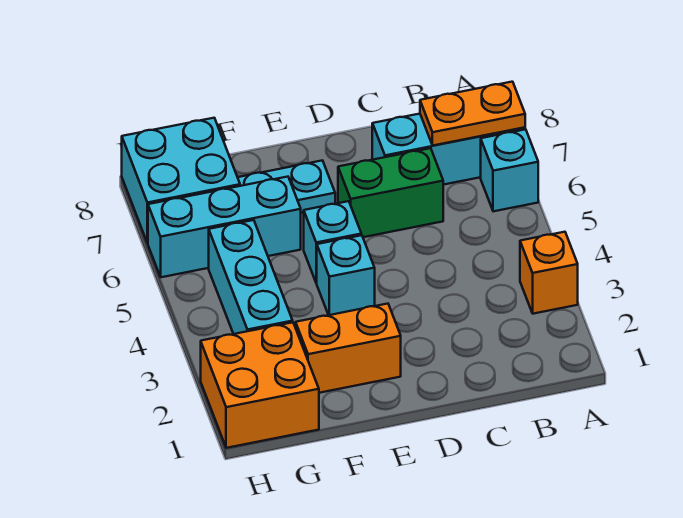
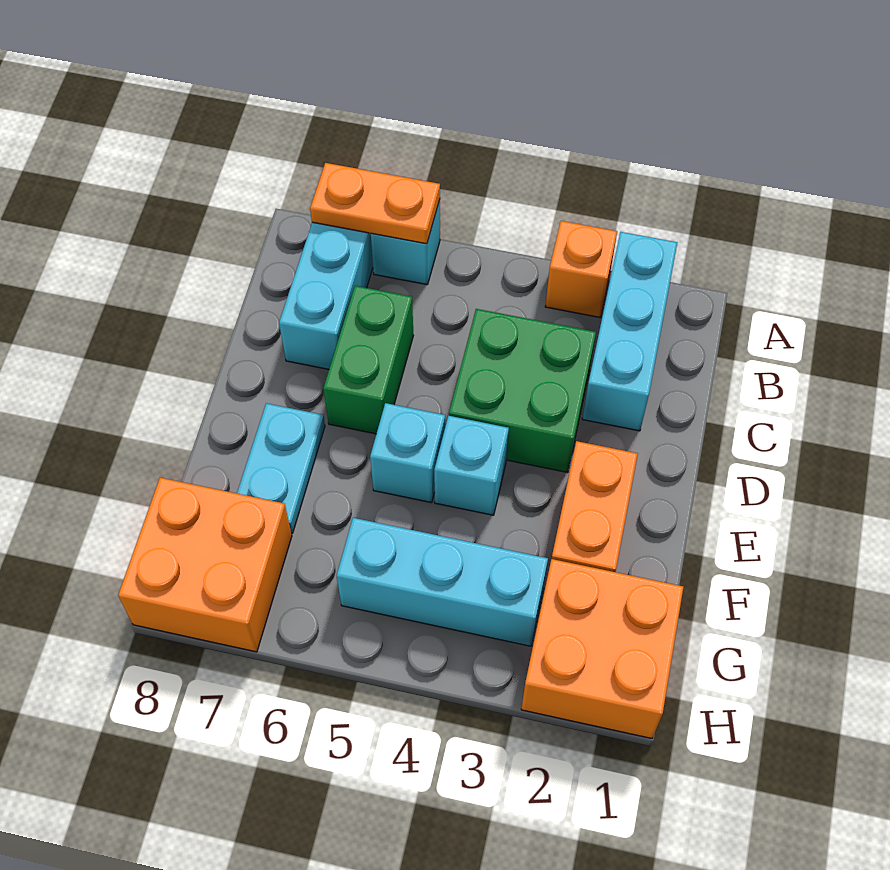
orange plate A7:B7 level 2 -> orange plate A6:A7 level 2
none -> green brick C3:D4 level 1
cyan brick F6:H6 level 1 -> cyan brick A2:C2 level 1
cyan brick G7:H8 level 1 -> orange brick G7:H8 level 1

